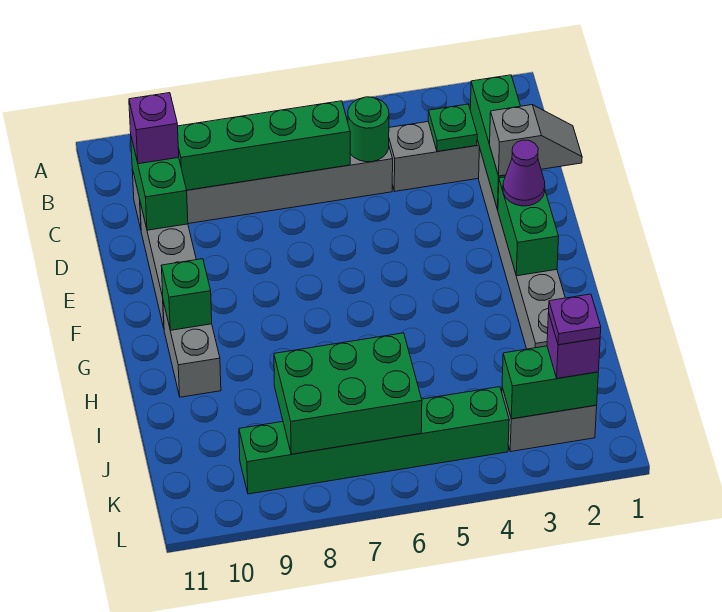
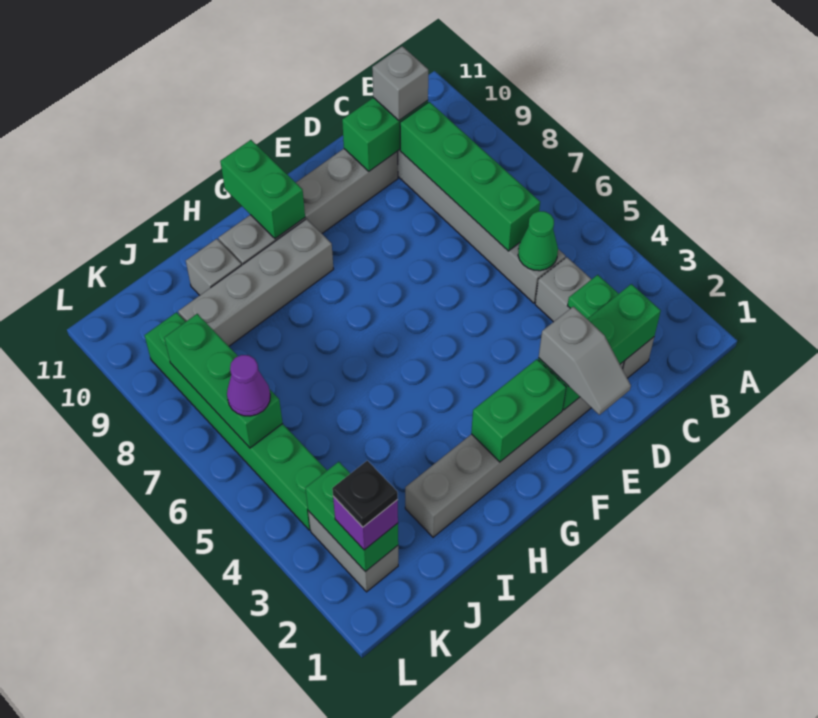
green round brick C5 level 2 -> green cone C5 level 2
purple brick C10 level 3 -> grey brick C10 level 3
purple cone F2 level 3 -> purple cone K6 level 3
none -> grey brick G9:J9 level 1
green brick G10 level 2 -> green brick G10:G11 level 2
none -> grey brick I10 level 1
green brick J6:K8 level 2 -> green brick K6:K8 level 2
purple plate K2 level 4 -> black plate K2 level 4

